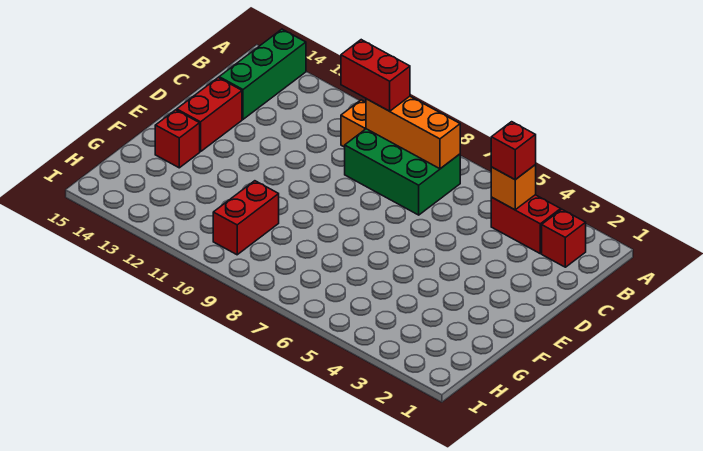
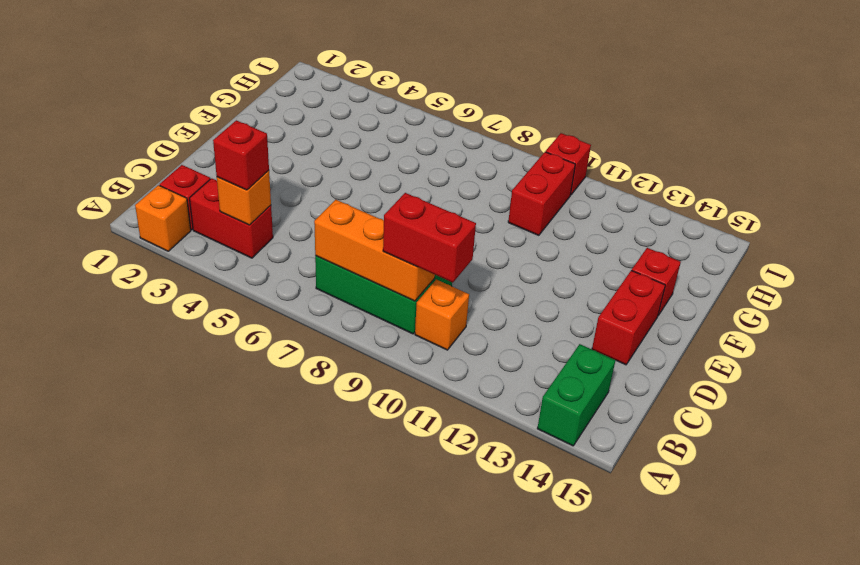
none -> orange brick A2 level 1
green brick A14:C14 level 1 -> green brick A14:B14 level 1
none -> red brick I10 level 1

